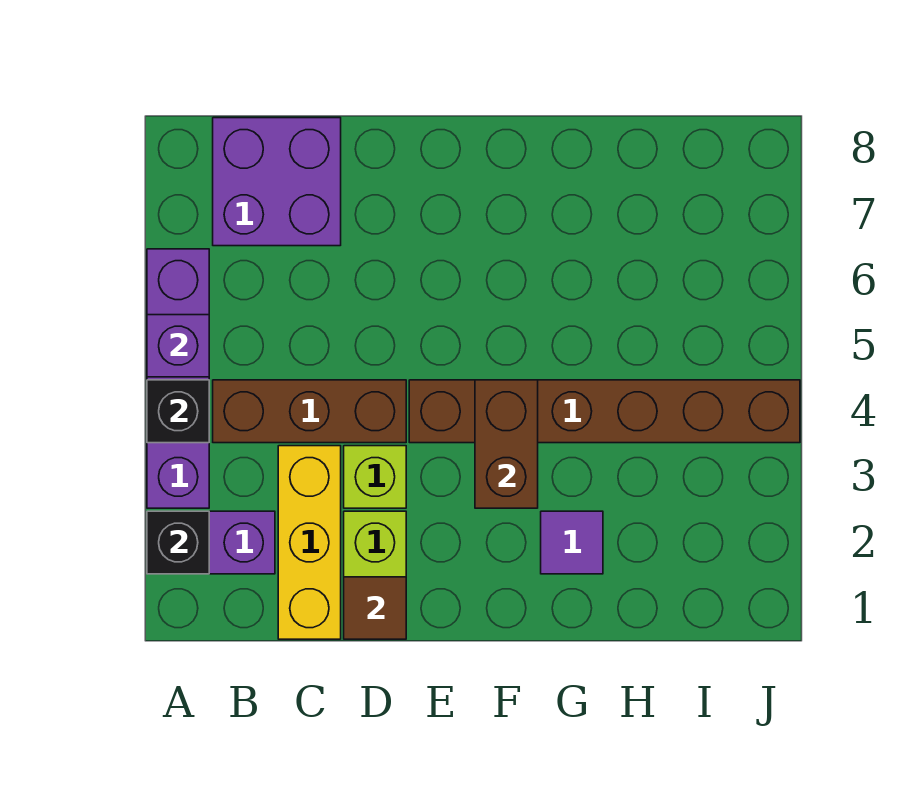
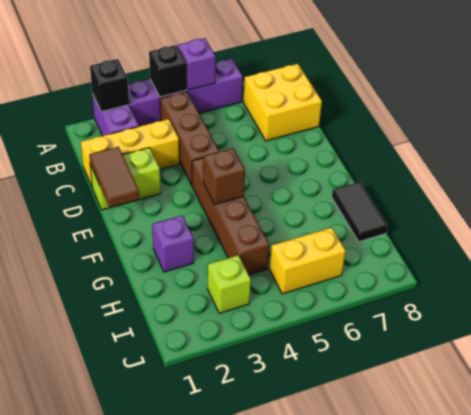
purple brick B7:C8 level 1 -> yellow brick B7:C8 level 1
brown tile D1 level 2 -> brown tile D1:E1 level 2
lime brick D3 level 1 -> lime brick I3 level 1
brown brick E4:J4 level 1 -> brown brick E4:H4 level 1
brown brick F3:F4 level 2 -> brown brick F4 level 2
purple tile G2 level 1 -> purple brick G2 level 1
none -> black tile G8:H8 level 1
none -> yellow brick I5:I6 level 1

